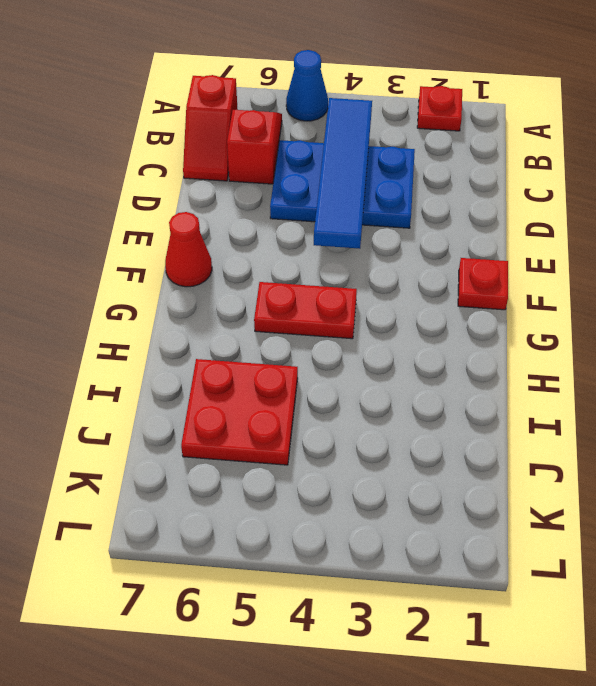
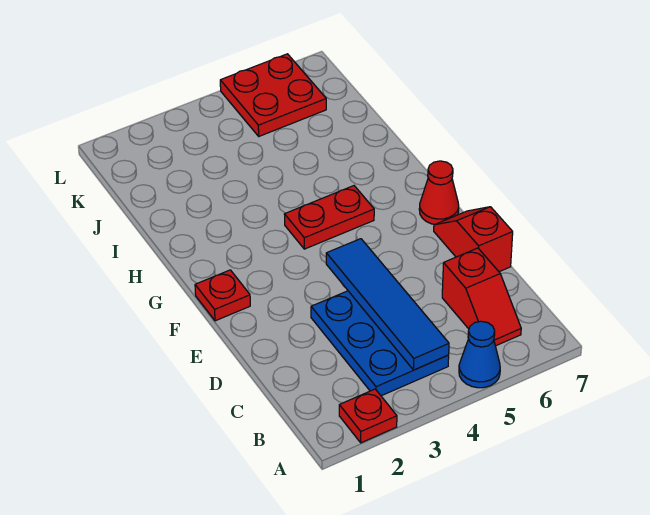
red slope B7:C7 level 1 top B -> red slope D7:E7 level 1 top D
blue plate C3:D5 level 1 -> blue plate B3:D4 level 1
red plate I5:J6 level 1 -> red plate K5:L6 level 1

